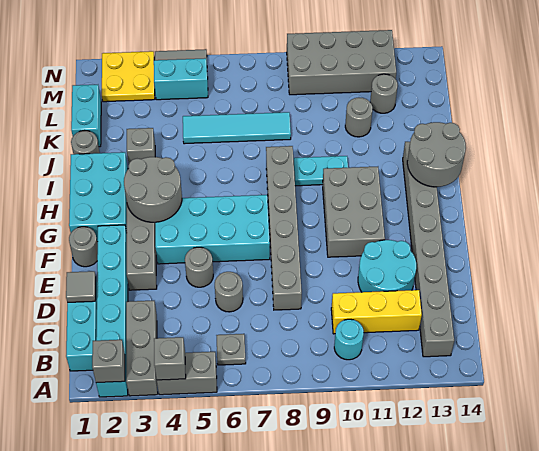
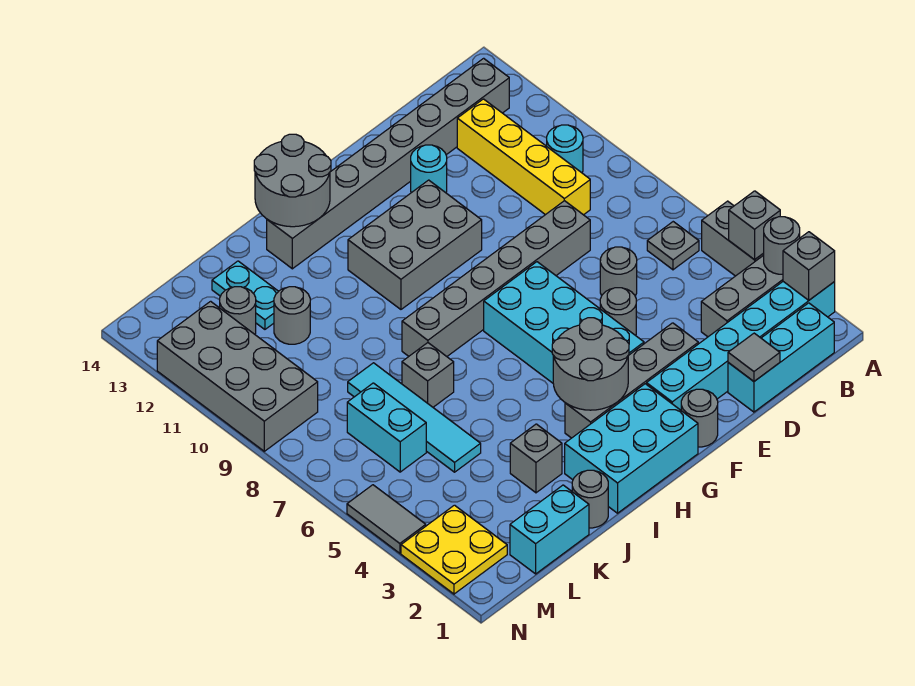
none -> grey round brick A3 level 2
yellow brick C10:C12 level 1 -> yellow brick C9:C12 level 1
cyan round brick D11:E12 level 1 -> cyan round brick E12 level 1
cyan plate I9:I10 level 1 -> cyan plate K12:K13 level 1
none -> grey brick J7 level 1
cyan brick M4:M5 level 1 -> cyan brick L6:L7 level 1

